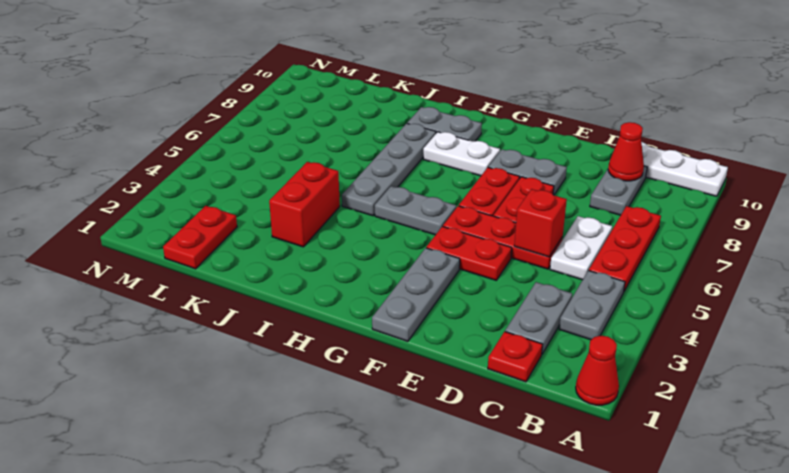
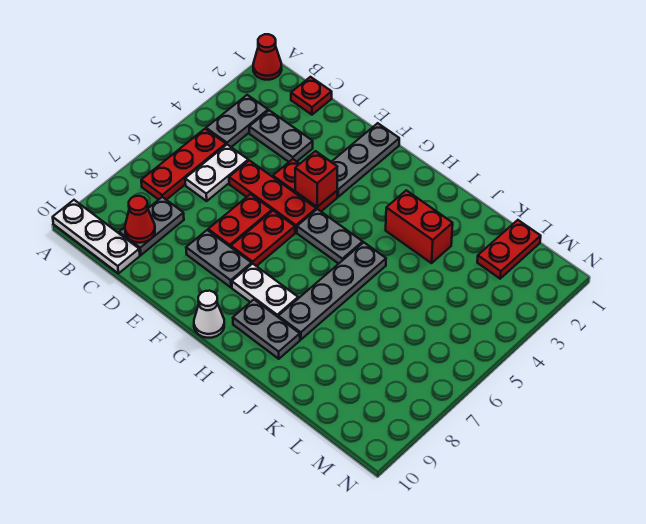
grey plate C2:C3 level 1 -> grey plate C3:D3 level 1
red brick D5 level 2 -> red brick F4 level 2
none -> white cone G10 level 1
red brick J3:J4 level 1 -> red brick I3:J3 level 1

